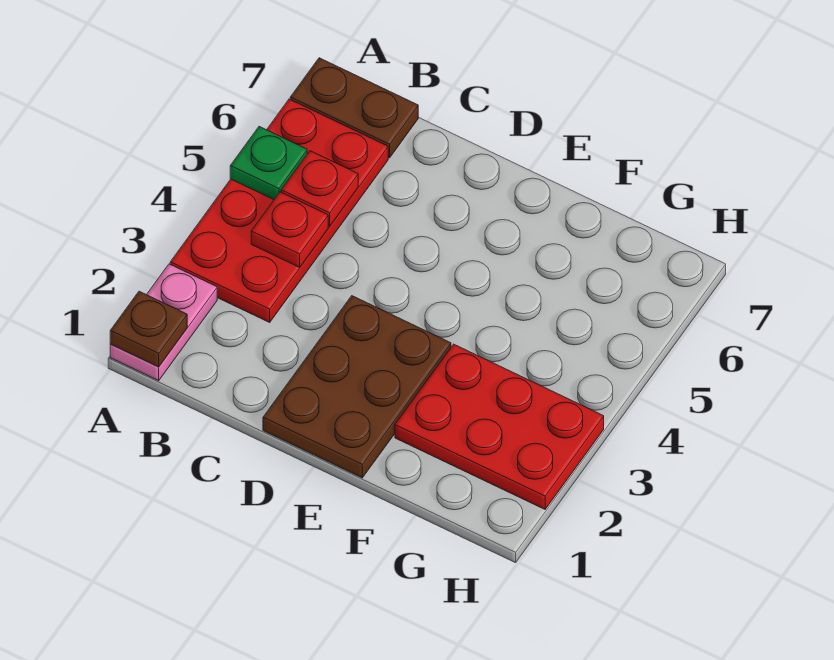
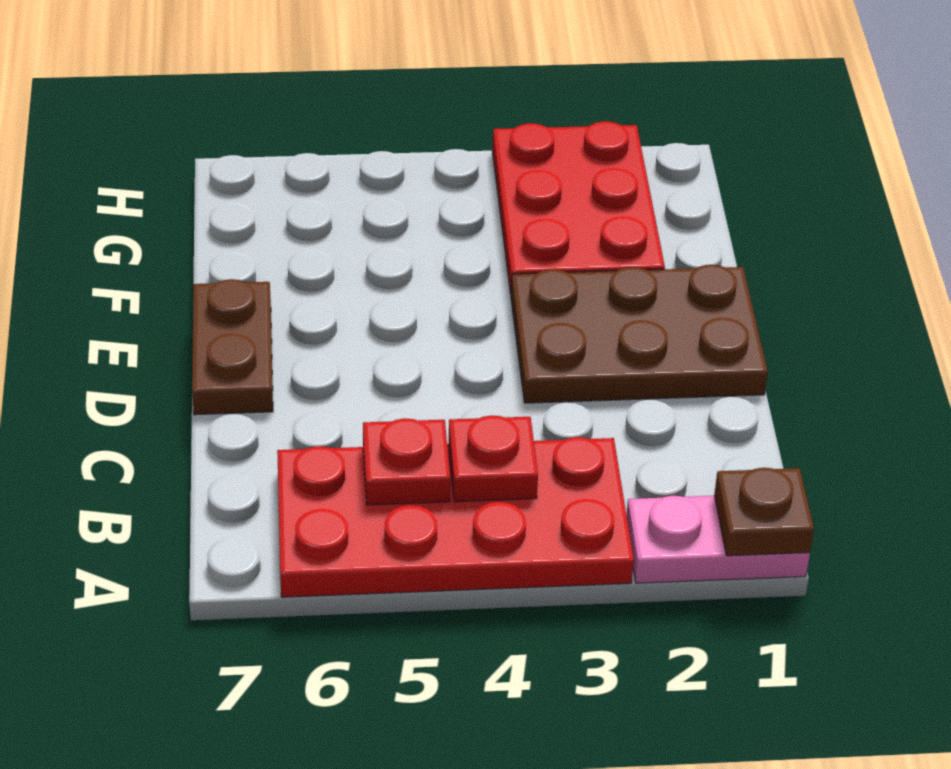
green plate A5 level 2 -> none
brown plate A7:B7 level 1 -> brown plate D7:E7 level 1

